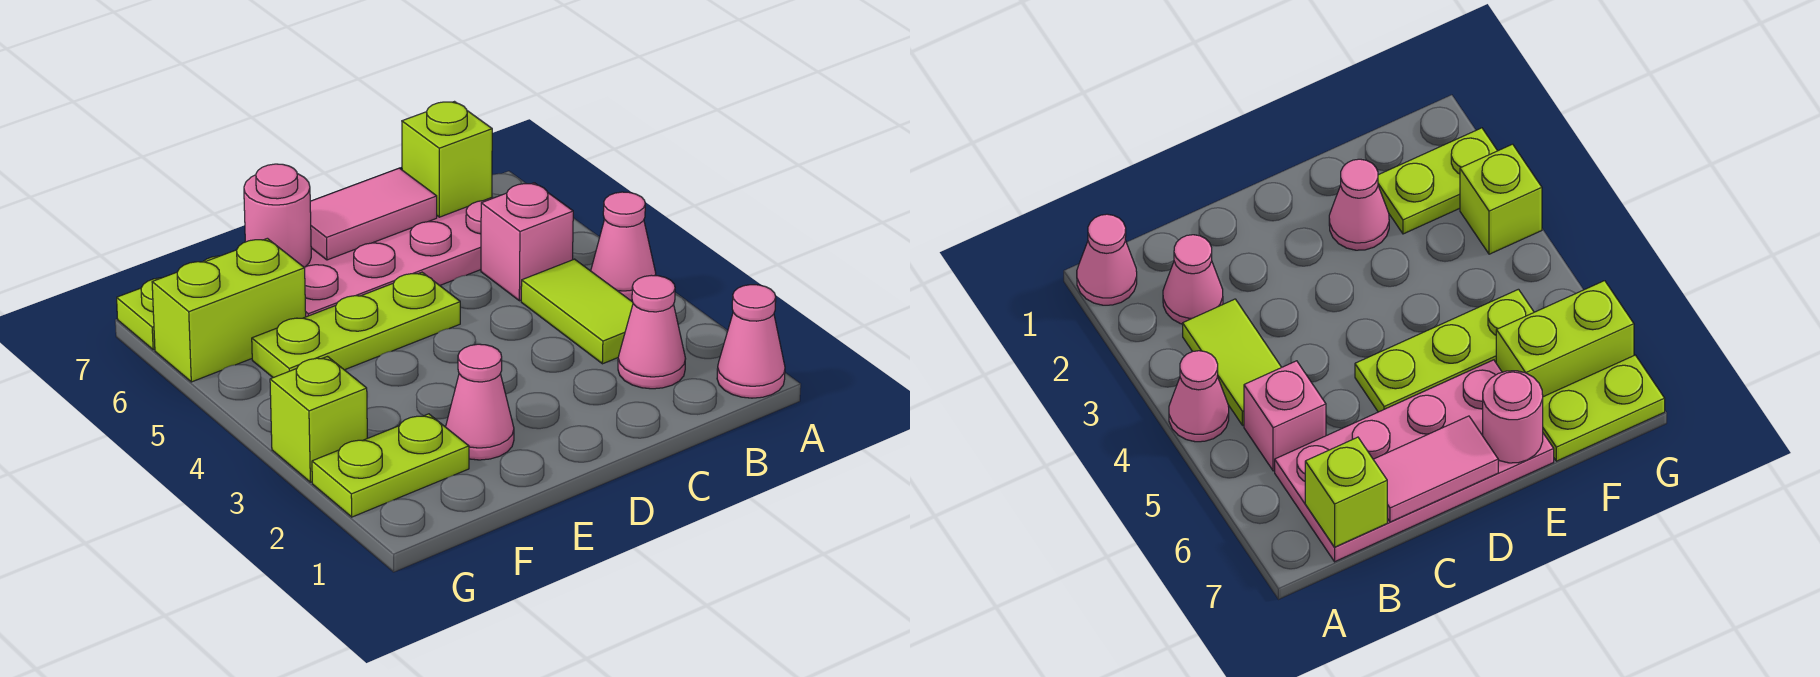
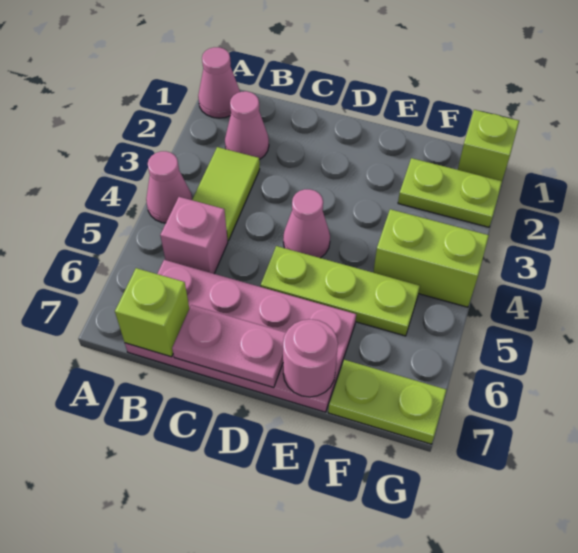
pink tile C7:D7 level 2 -> pink plate C7:D7 level 2
pink cone E2 level 1 -> pink cone D4 level 1
lime brick F6:G6 level 1 -> lime brick F4:G4 level 1
lime brick G3 level 1 -> lime brick G1 level 1

